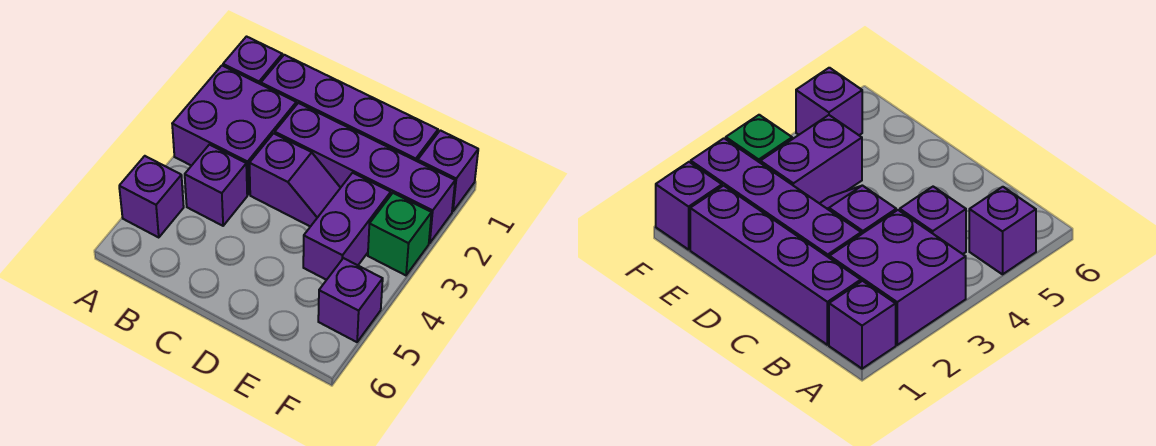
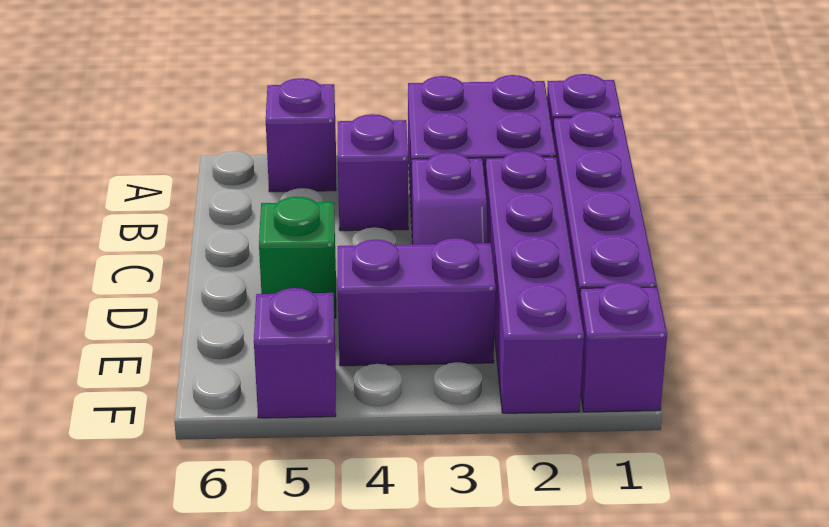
green brick F3 level 1 -> green brick D5 level 1

